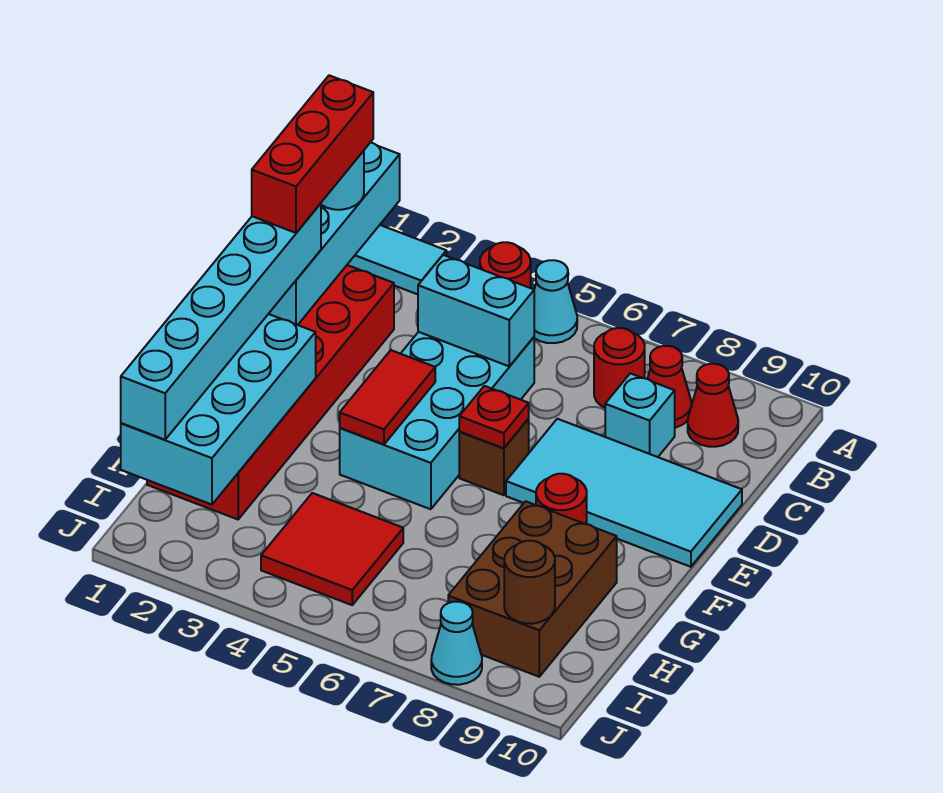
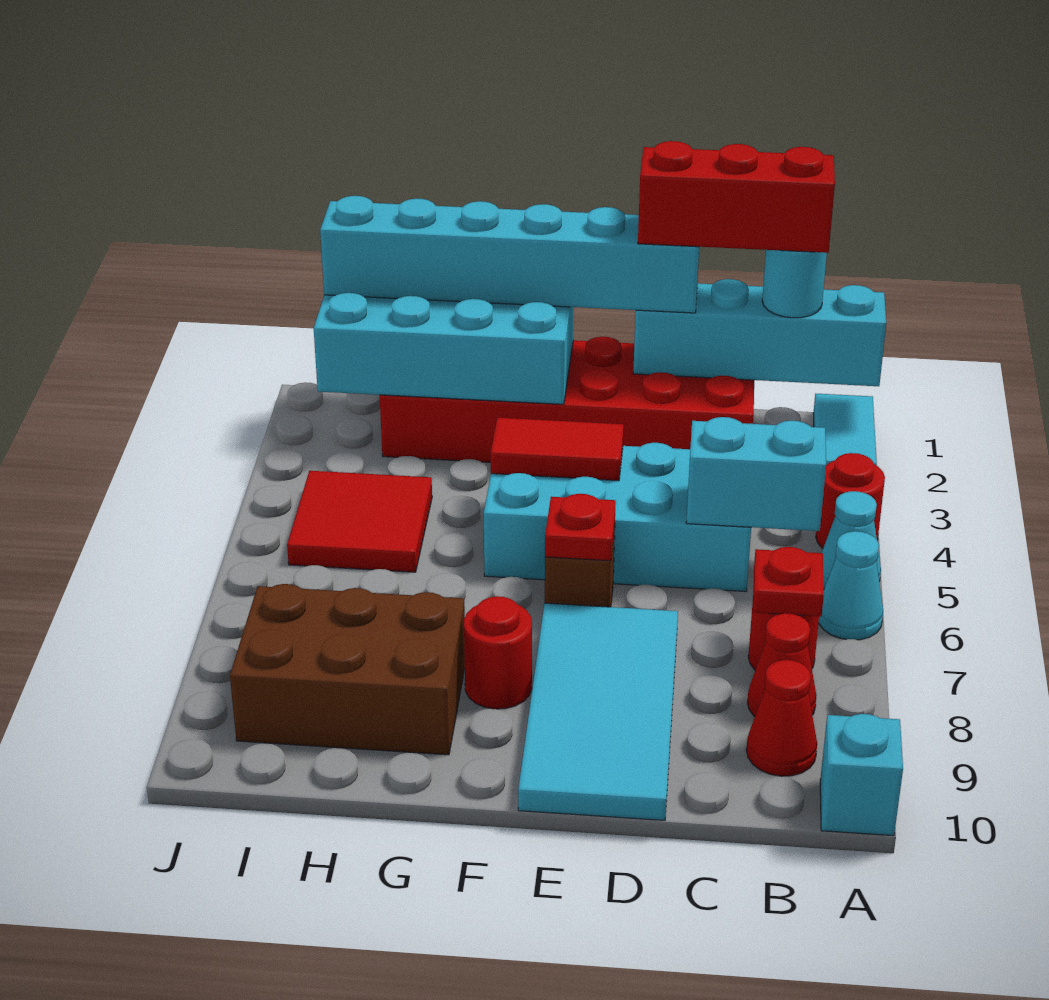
none -> red plate B7 level 2
cyan brick C4:C5 level 2 -> cyan brick B5:C5 level 2
cyan brick C8 level 1 -> cyan brick A10 level 1
brown round brick I9 level 2 -> none
cyan cone J8 level 1 -> cyan cone A6 level 1

